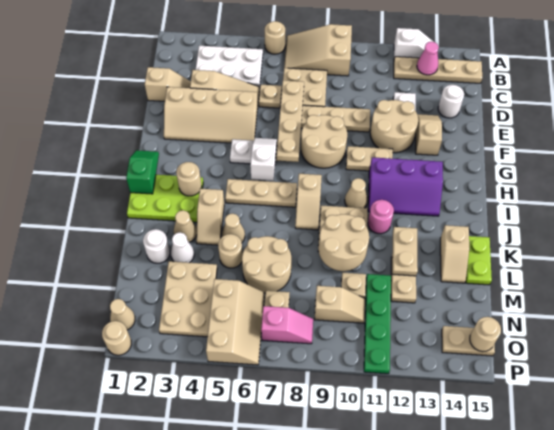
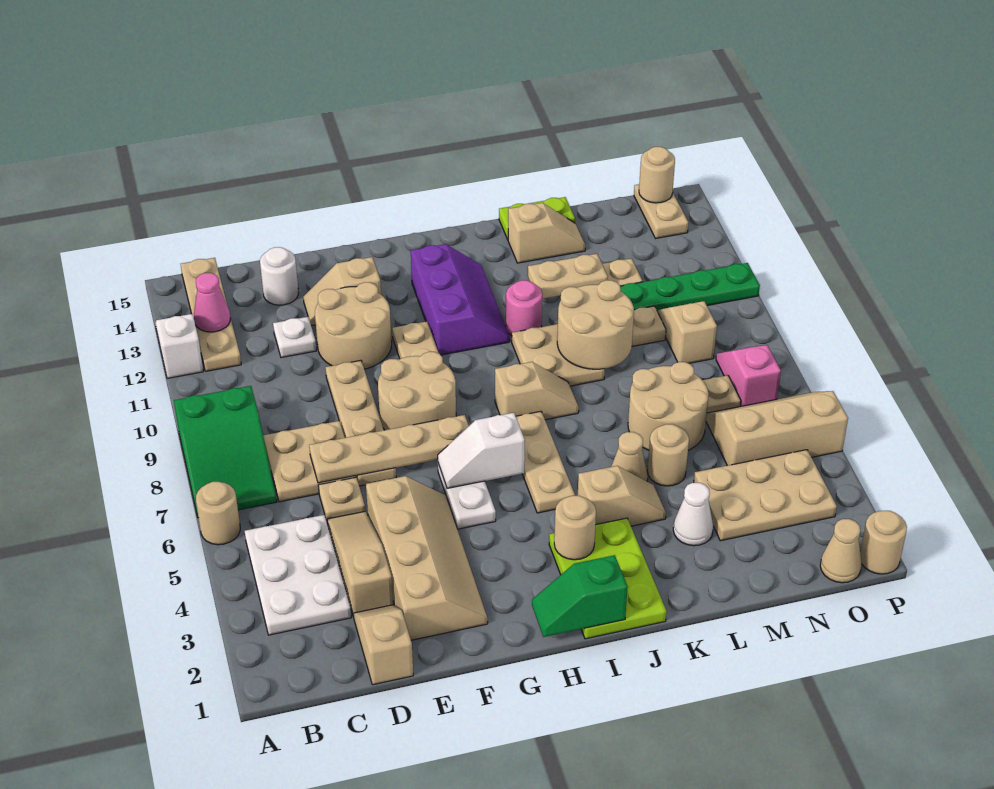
tan slope A7:B9 level 1 top 9 -> green slope A7:B9 level 1 top 9
tan cone I10 level 1 -> none
tan cone K3 level 1 -> none
white round brick L2 level 1 -> none

